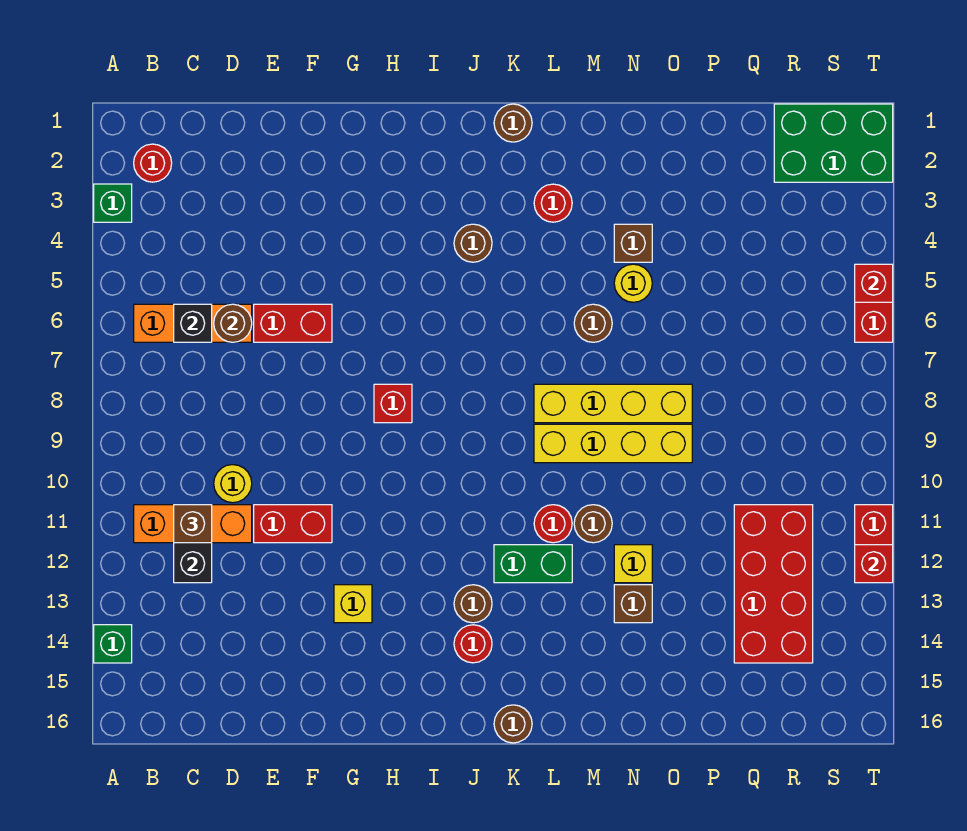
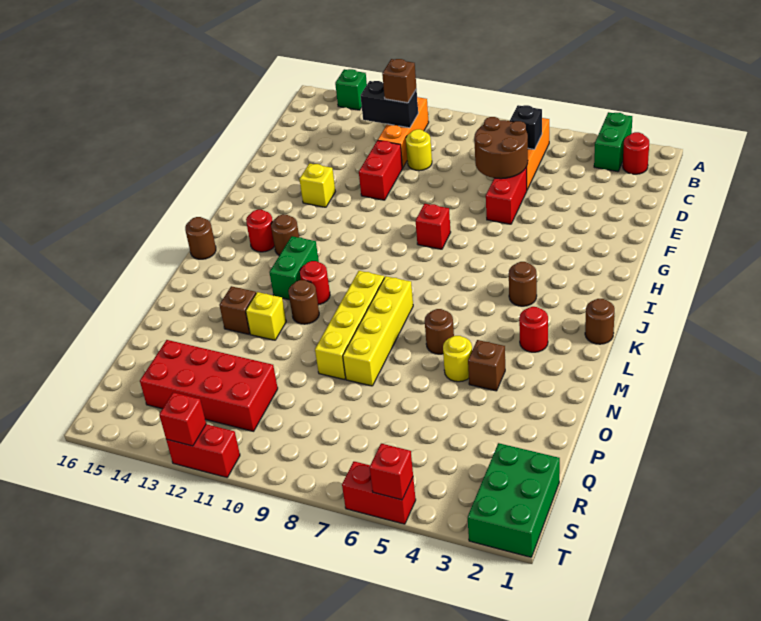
green brick A3 level 1 -> green brick A3:B3 level 1
brown round brick D6 level 2 -> brown round brick D6:E7 level 2

